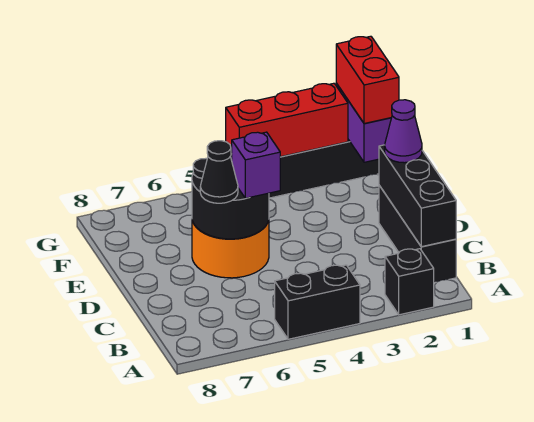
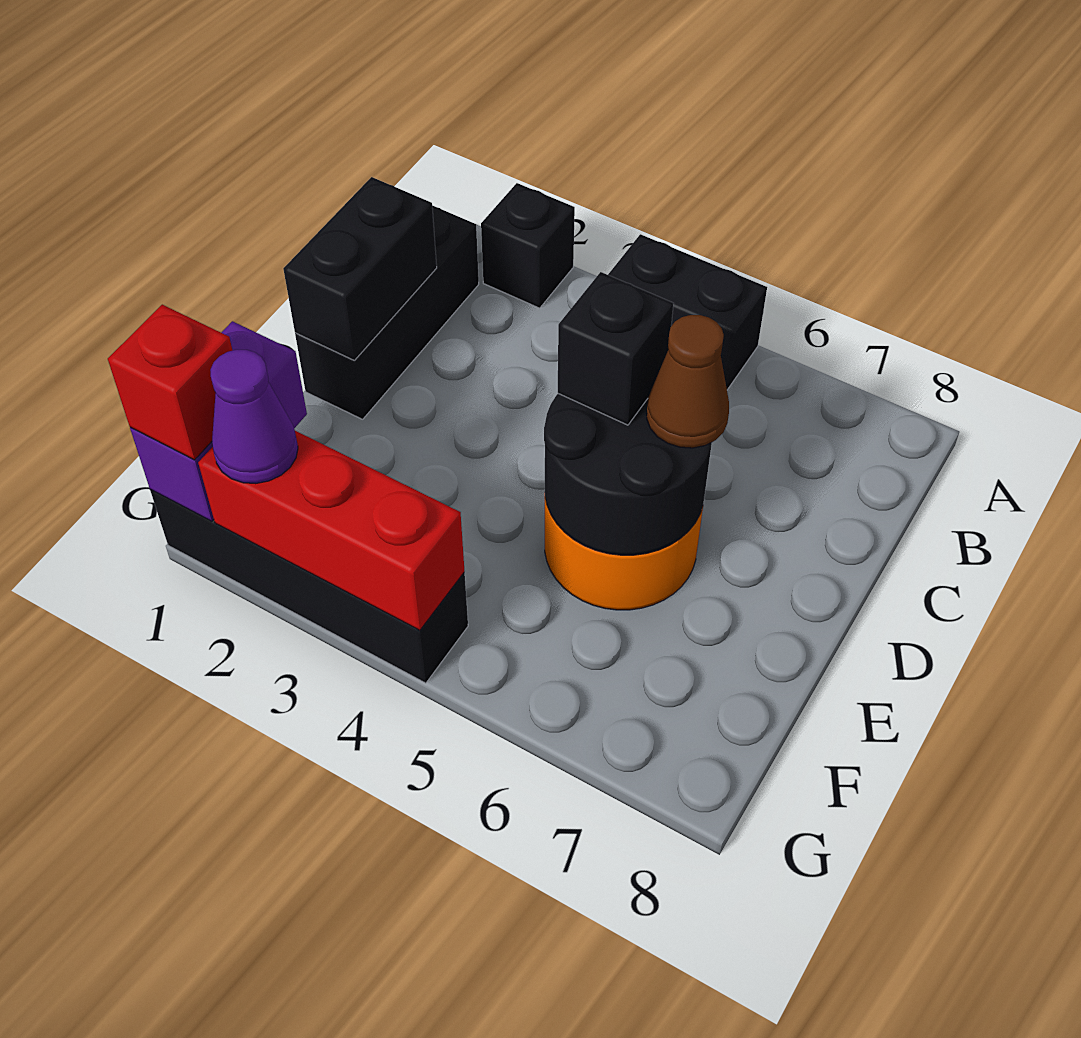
black brick B1:D1 level 2 -> black brick C1:D1 level 2
purple cone D1 level 3 -> purple cone G2 level 3
purple brick D5 level 3 -> black brick D5 level 3
black cone D6 level 3 -> brown cone D6 level 3
red brick F1:G1 level 3 -> red brick G1 level 3

